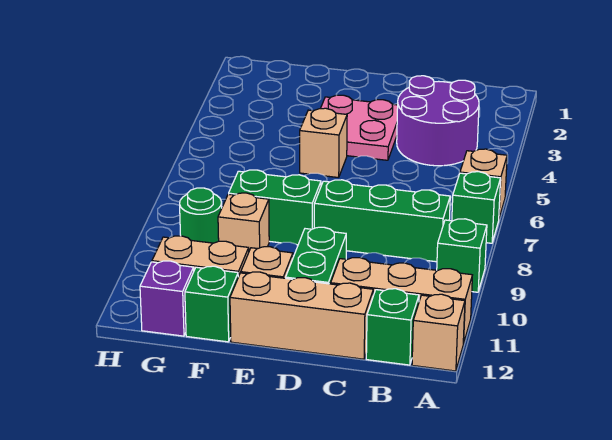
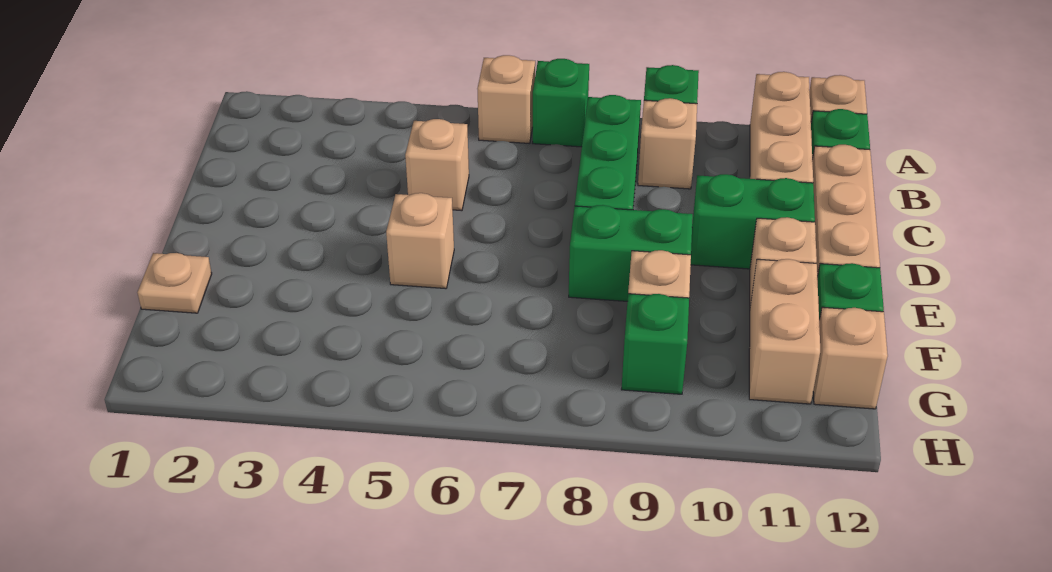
purple round brick B3:C4 level 1 -> none
none -> tan brick B9 level 1
none -> tan brick C5 level 1
pink plate D3:E4 level 1 -> none
green brick E8:F8 level 1 -> green brick E8:E9 level 1
none -> tan plate F1 level 1
green round brick G9 level 1 -> green brick G9 level 1
purple brick G12 level 1 -> tan brick G12 level 1

